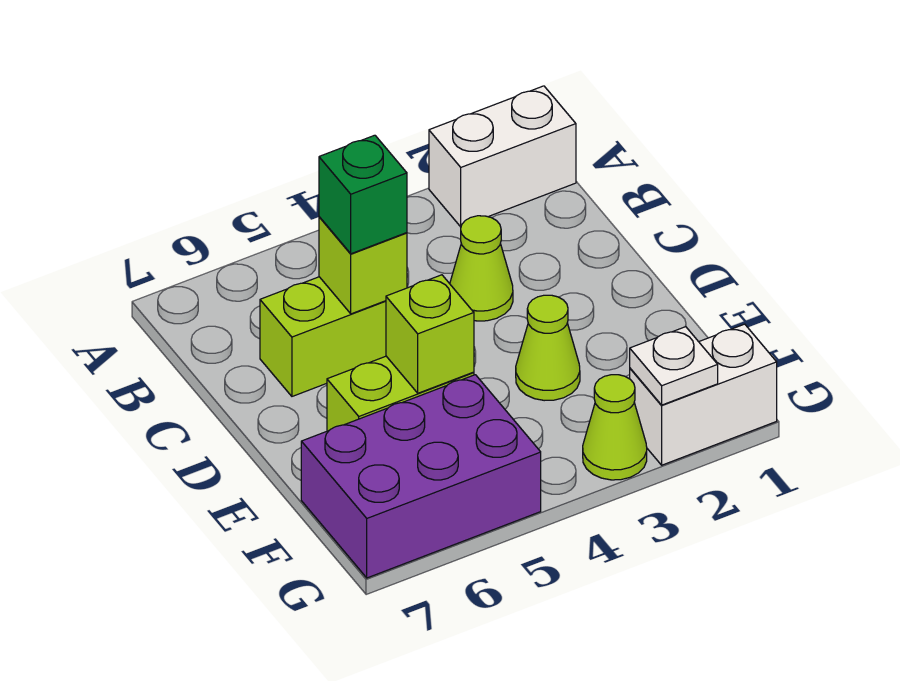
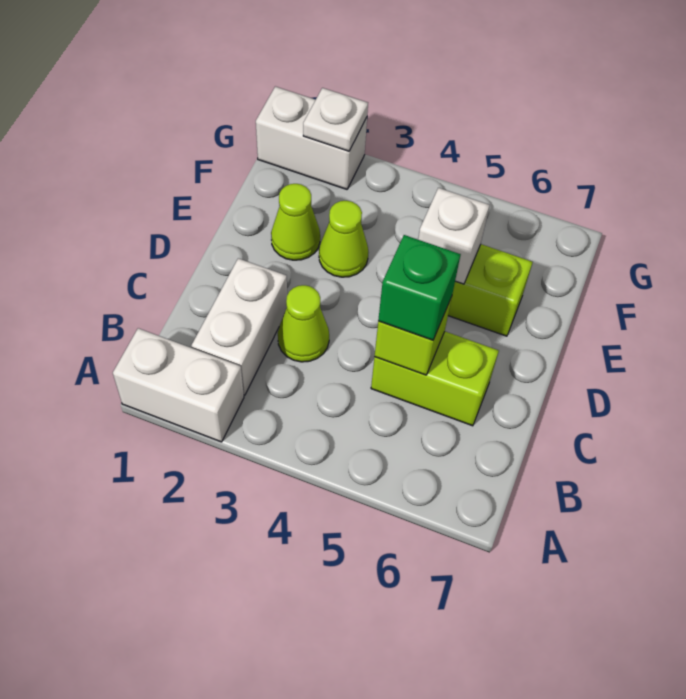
none -> white brick B2:C2 level 1
lime brick E5 level 2 -> white brick E5 level 2
purple brick F5:G7 level 1 -> none
lime cone G3 level 1 -> lime cone E2 level 1

